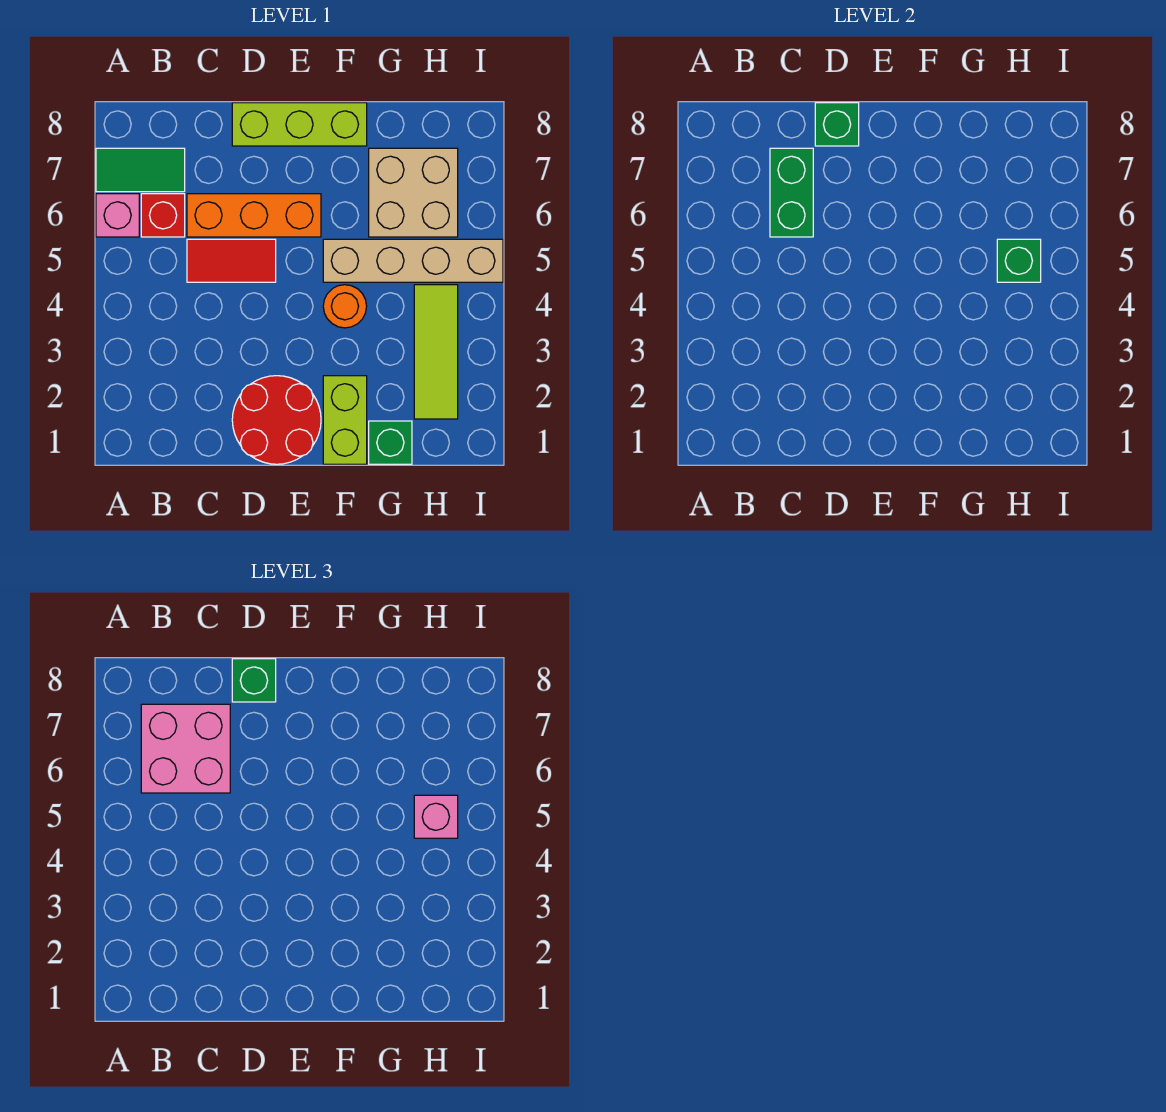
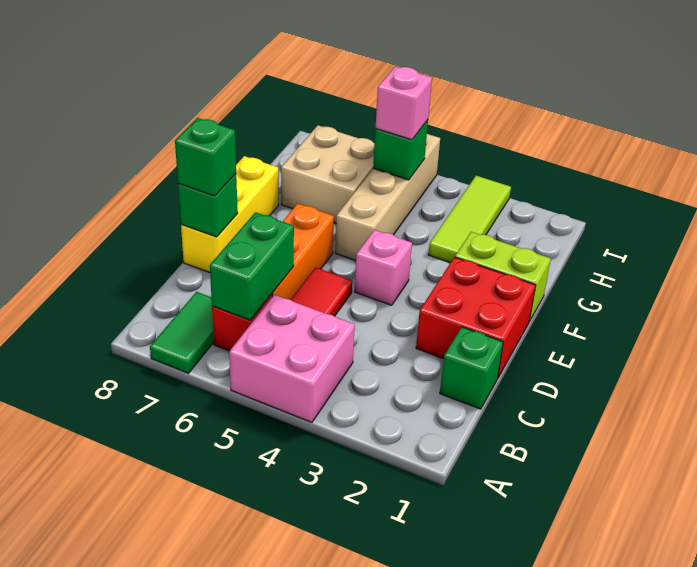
pink brick A6 level 1 -> pink brick E4 level 1
pink brick B6:C7 level 3 -> pink brick A4:B5 level 1
green brick C6:C7 level 2 -> green brick B6:C6 level 2
red round brick D1:E2 level 1 -> red brick D1:E2 level 1
lime brick D8:F8 level 1 -> yellow brick D8:F8 level 1
orange round brick F4 level 1 -> none
green brick G1 level 1 -> green brick C1 level 1
lime tile H2:H4 level 1 -> lime tile G3:I3 level 1

